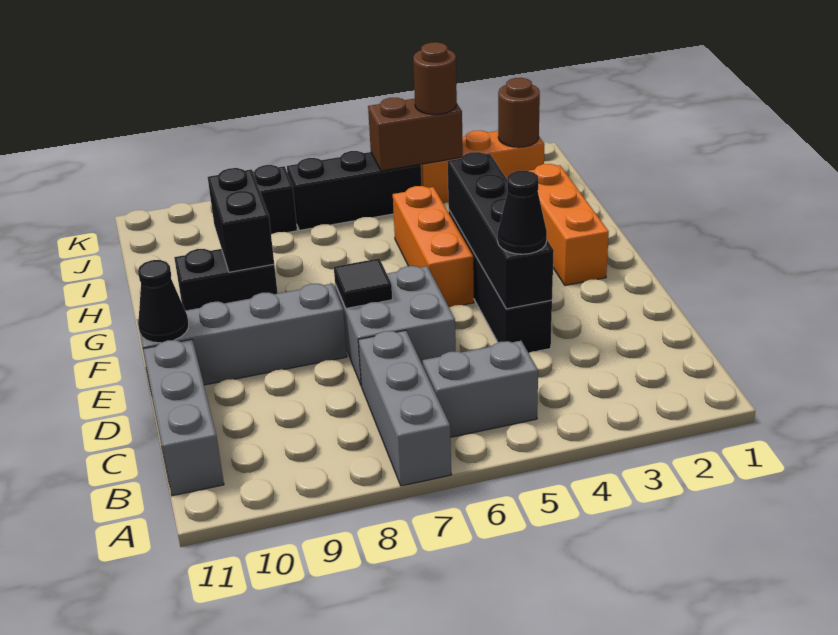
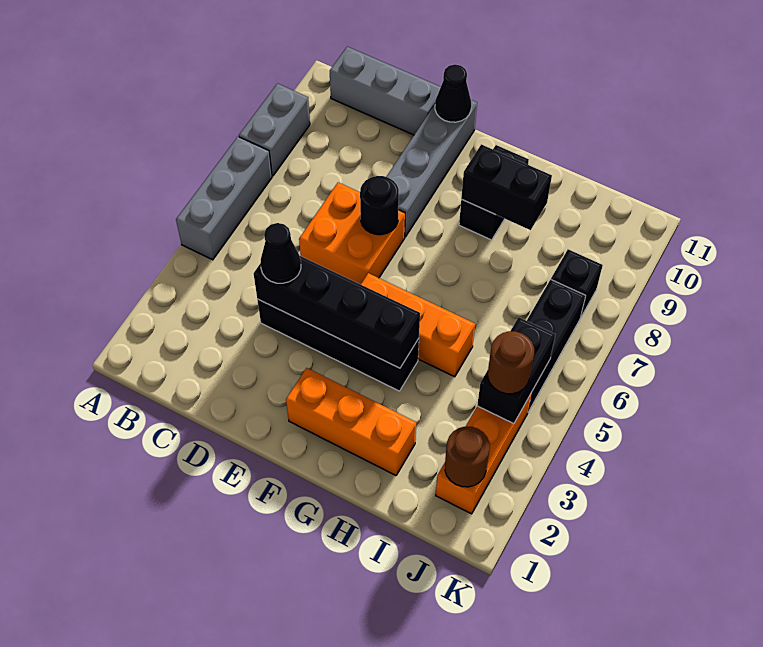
grey brick A7:C7 level 1 -> grey brick A5:A7 level 1
grey brick B5:B6 level 1 -> grey brick A8:A9 level 1
grey brick D6:E7 level 1 -> orange brick D6:E7 level 1
black tile E7 level 2 -> black round brick E7 level 2
brown brick J4:J5 level 2 -> black brick J4:J5 level 2

